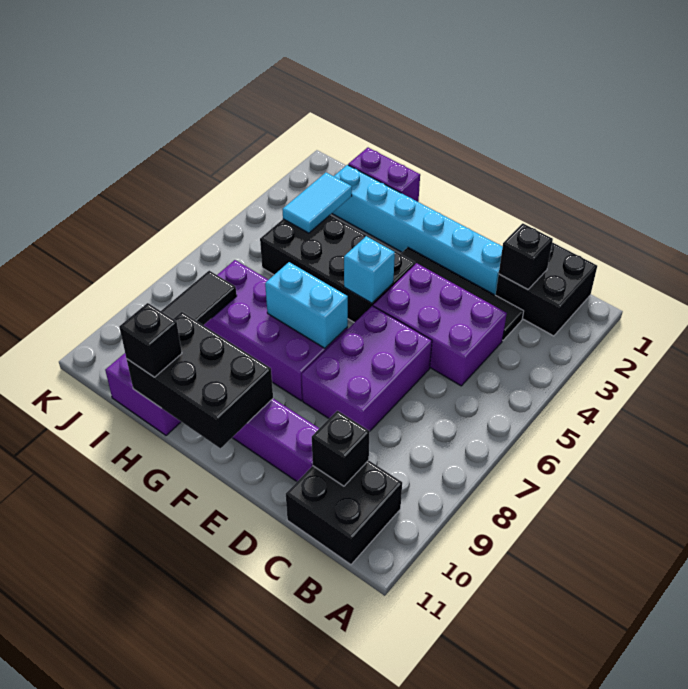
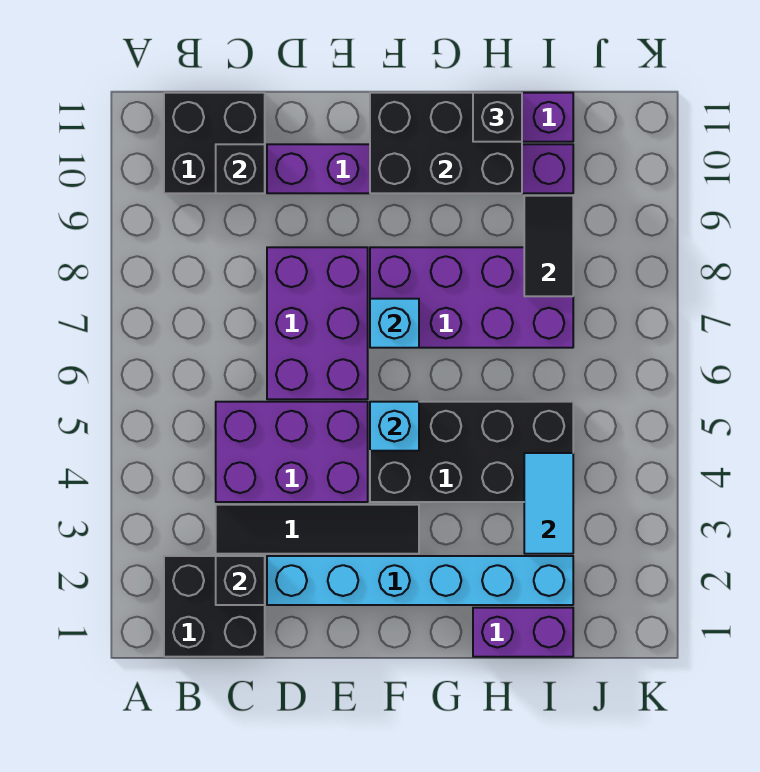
cyan brick F7:G7 level 2 -> cyan brick F7 level 2

